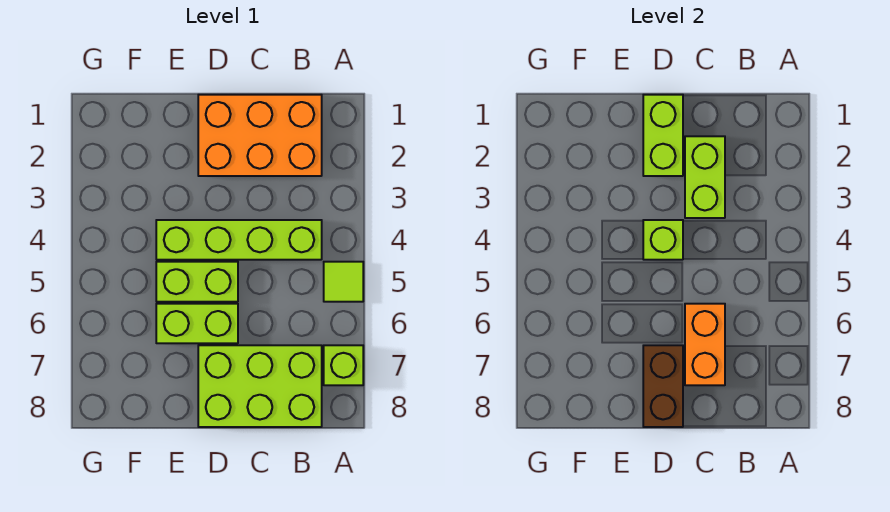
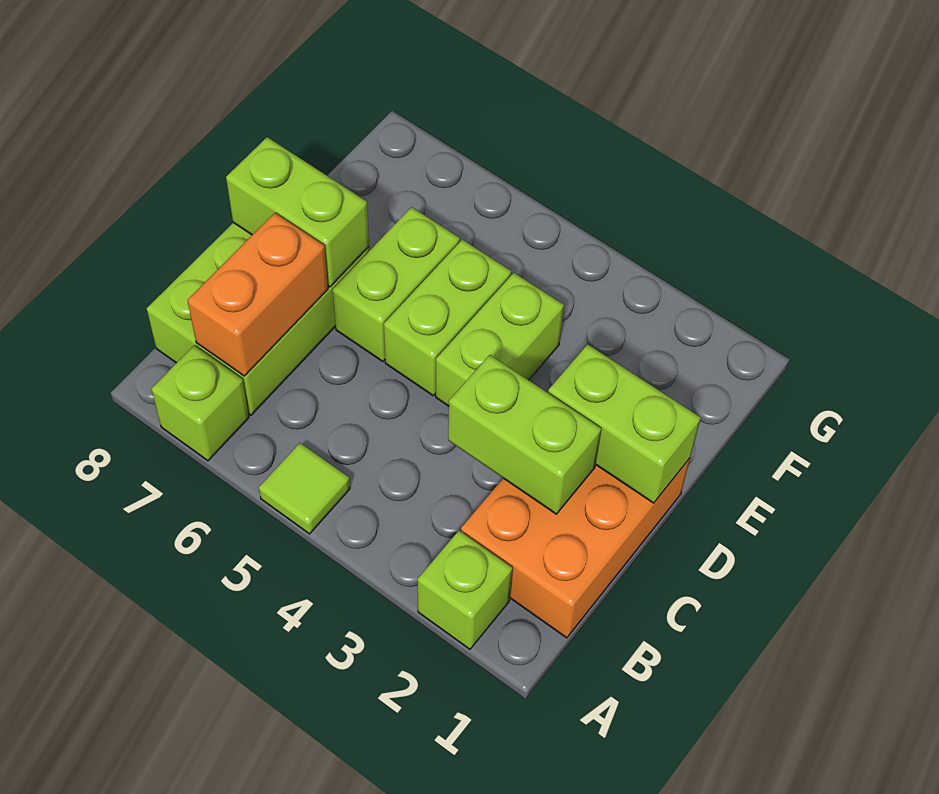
lime brick B4:E4 level 1 -> lime brick D4:E4 level 1
orange brick C6:C7 level 2 -> orange brick B7:C7 level 2
lime brick D4 level 2 -> lime brick A2 level 1
brown brick D7:D8 level 2 -> lime brick D7:D8 level 2

